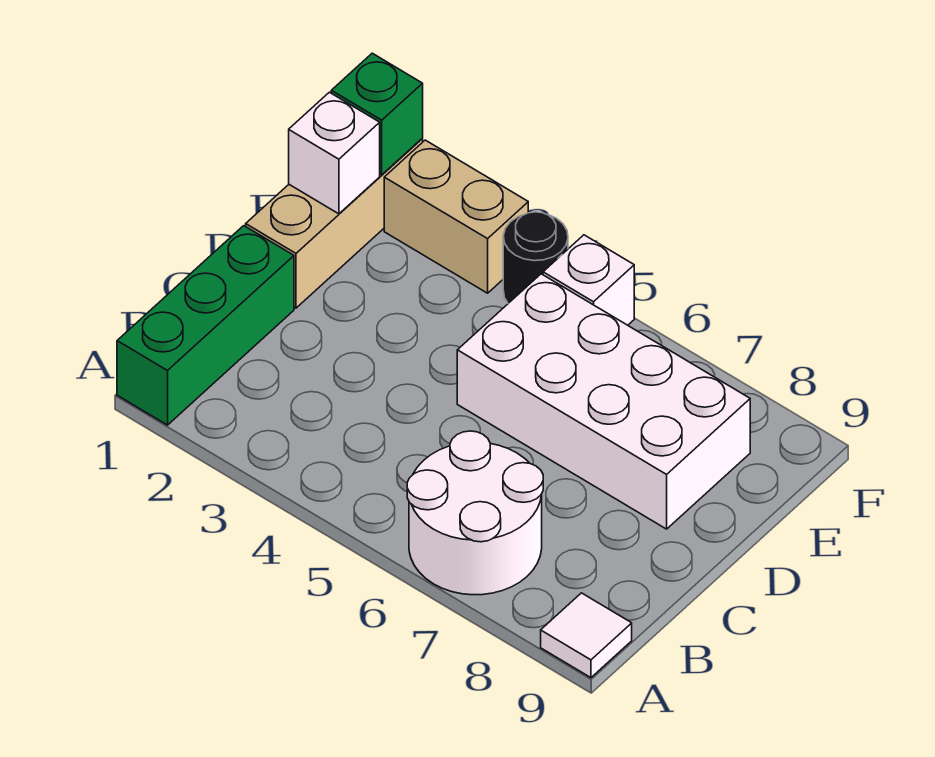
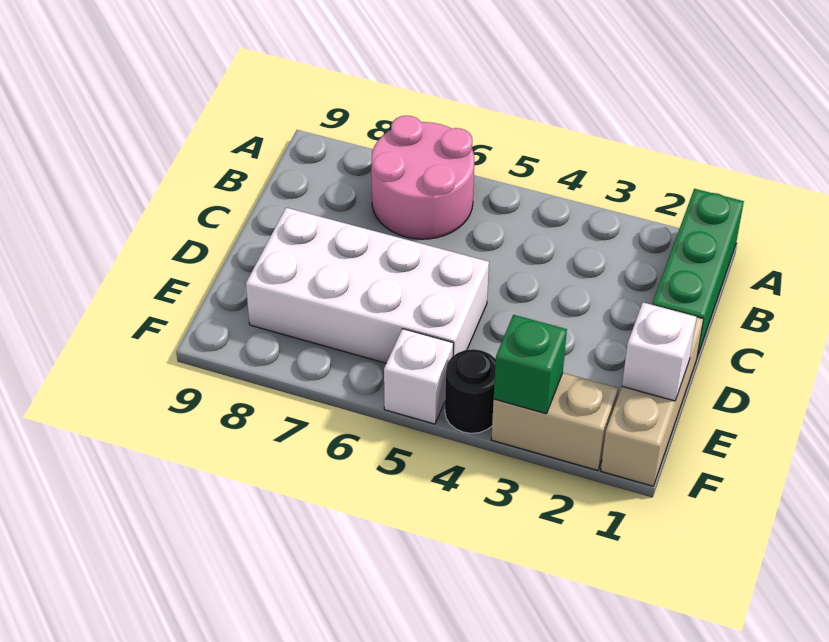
white round brick A6:B7 level 1 -> pink round brick A6:B7 level 1
white tile A9 level 1 -> none
green brick F1 level 2 -> green brick F3 level 2

